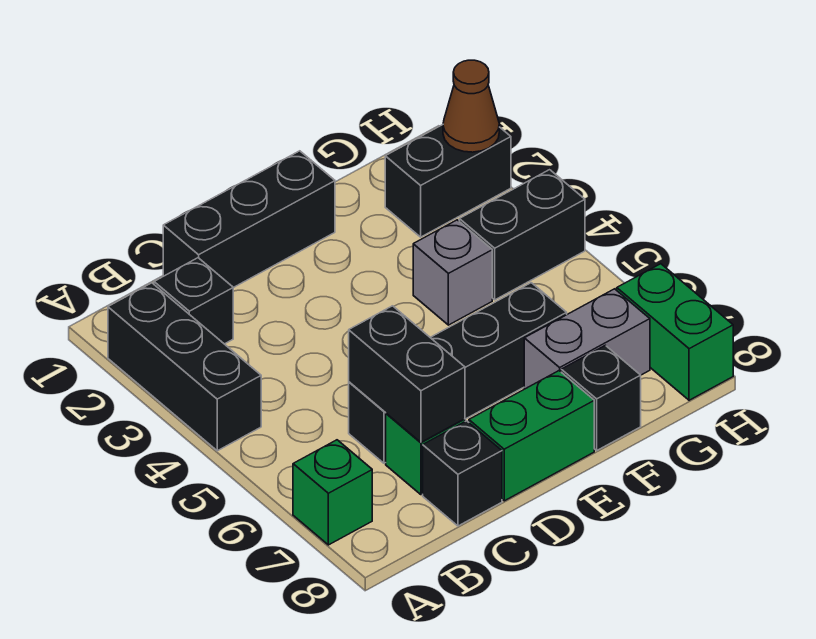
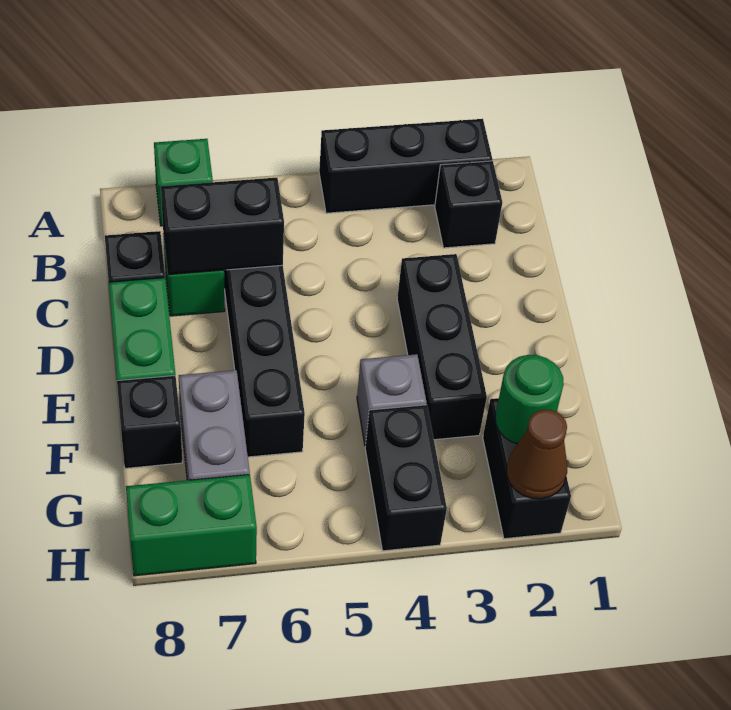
black brick C1:E1 level 1 -> black brick D3:F3 level 1
none -> green round brick G2 level 2

